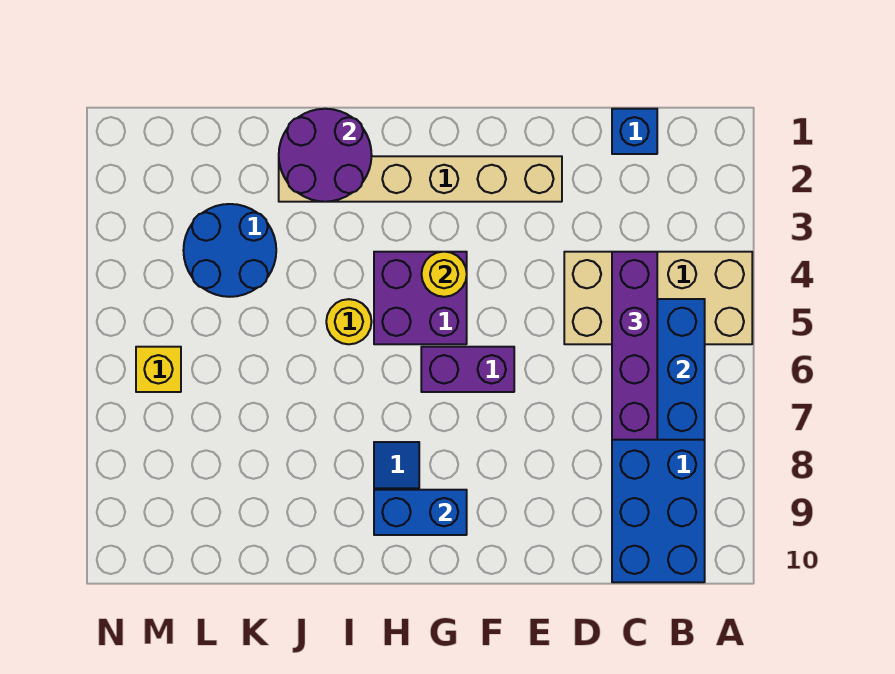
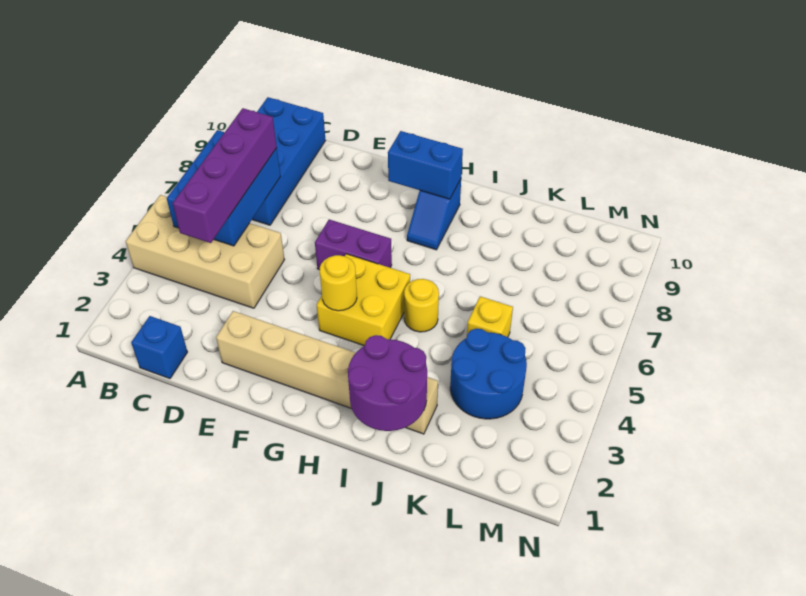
purple brick G4:H5 level 1 -> yellow brick G4:H5 level 1
yellow brick M6 level 1 -> yellow brick K5 level 1

